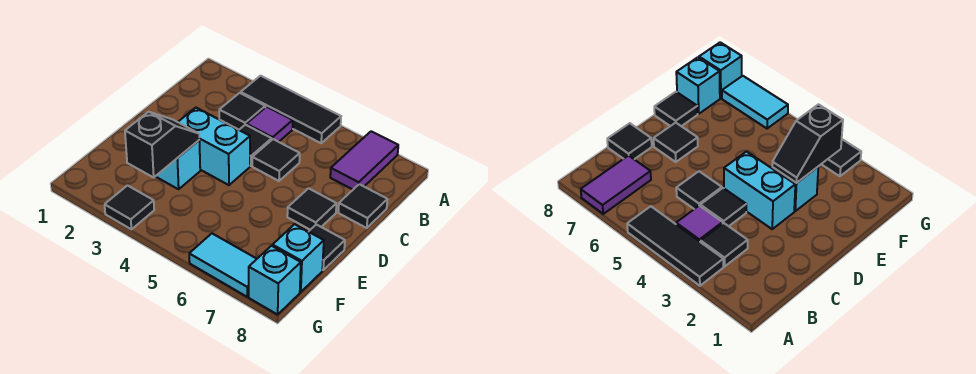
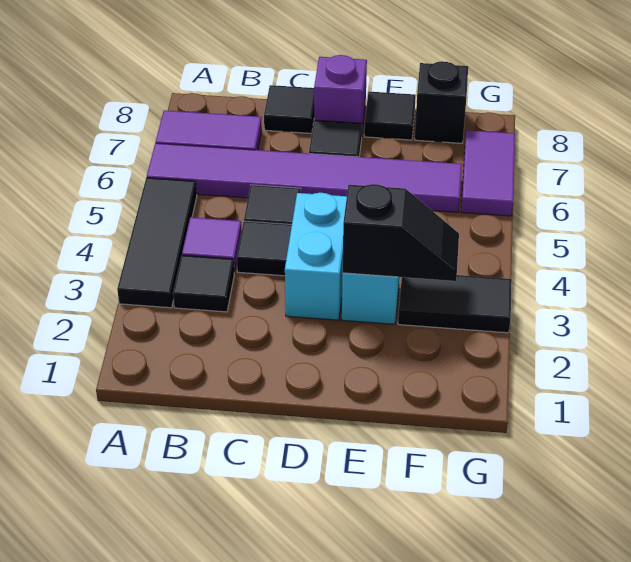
none -> purple tile A6:F6 level 1
none -> purple brick D8 level 1
black slope E3:F3 level 2 top F -> black slope E3:F3 level 2 top E
cyan brick F8 level 1 -> black brick F8 level 1
black tile G3 level 1 -> black tile F3:G3 level 1
cyan tile G6:G7 level 1 -> purple tile G6:G7 level 1
cyan brick G8 level 1 -> none

